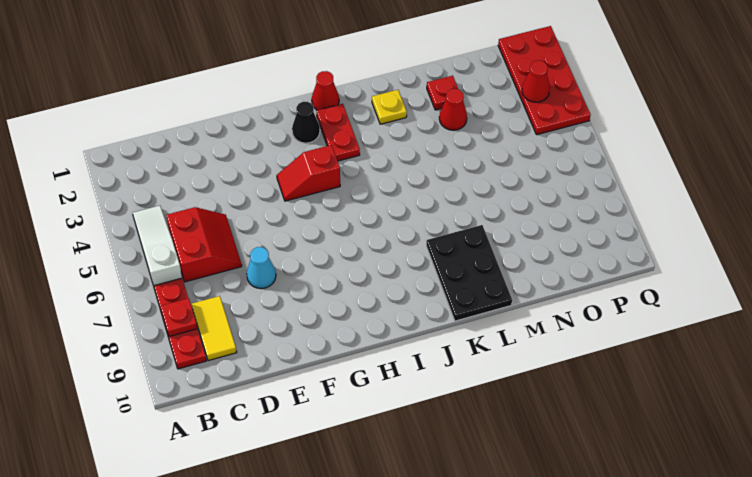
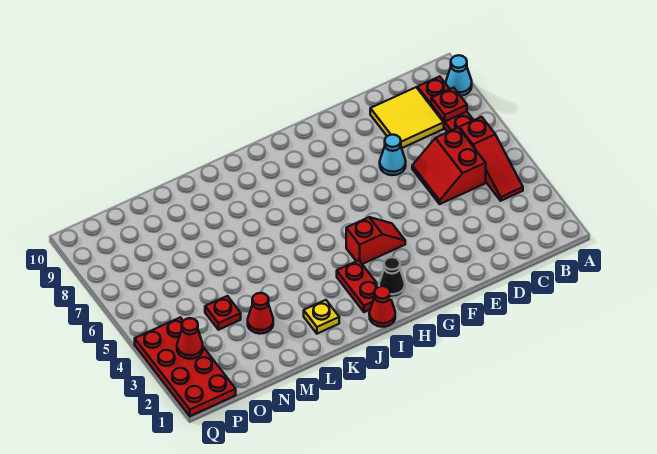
none -> cyan cone A9 level 1
white slope B4:B6 level 1 top 6 -> red slope B4:B6 level 1 top 6
yellow tile C8:C9 level 1 -> yellow tile C8:D9 level 1
black plate K8:L10 level 1 -> none
red plate M2 level 1 -> red plate N4 level 1

